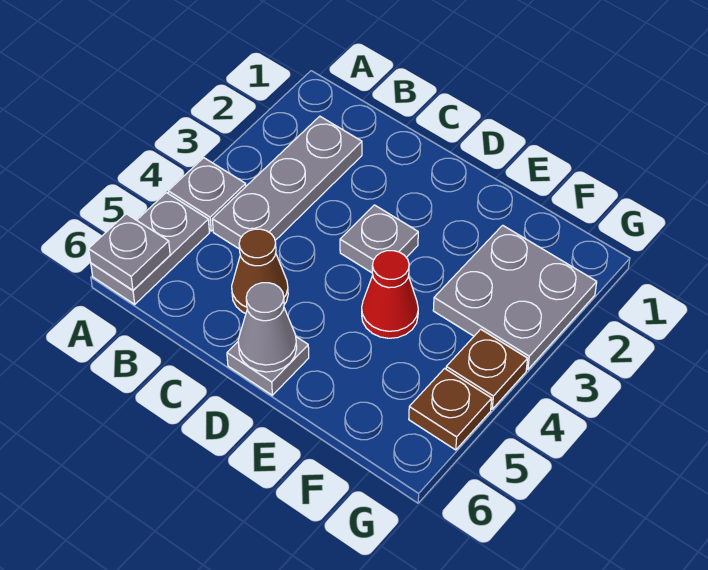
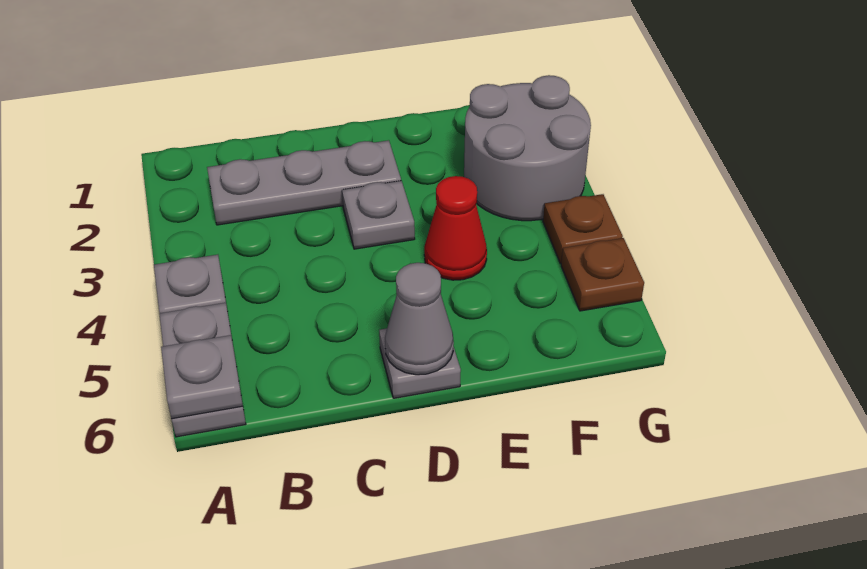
grey plate B2:B4 level 1 -> grey plate B2:D2 level 1
brown cone C5 level 1 -> none
grey plate F2:G3 level 1 -> grey round brick F2:G3 level 1

